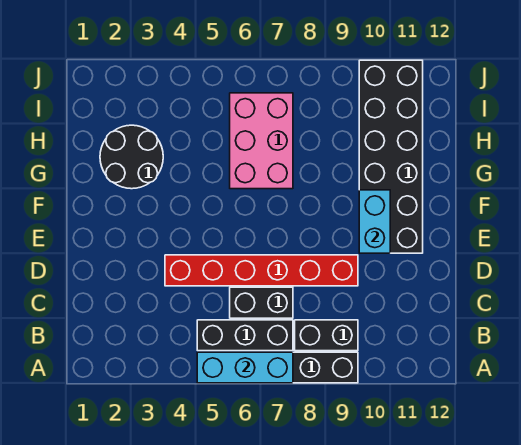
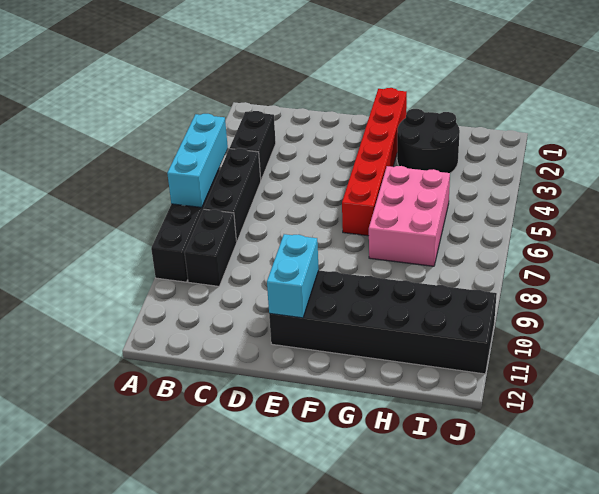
black brick C6:C7 level 1 -> black brick B3:B4 level 1
red brick D4:D9 level 1 -> red brick F1:F6 level 1
cyan brick E10:F10 level 2 -> cyan brick E10:E11 level 2
pink brick G6:I7 level 1 -> pink brick G5:H7 level 1

